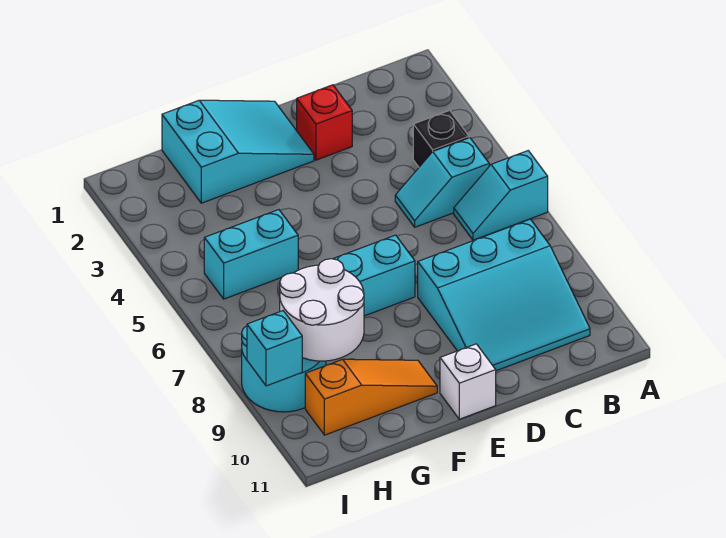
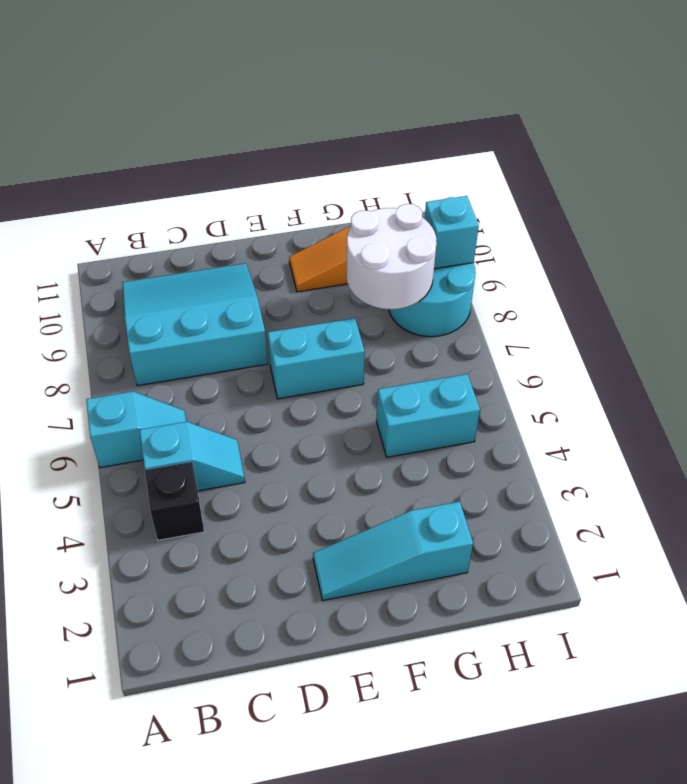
red brick D2 level 1 -> none
cyan slope E1:G2 level 1 top G -> cyan slope E2:G2 level 1 top G
white brick E11 level 1 -> none

